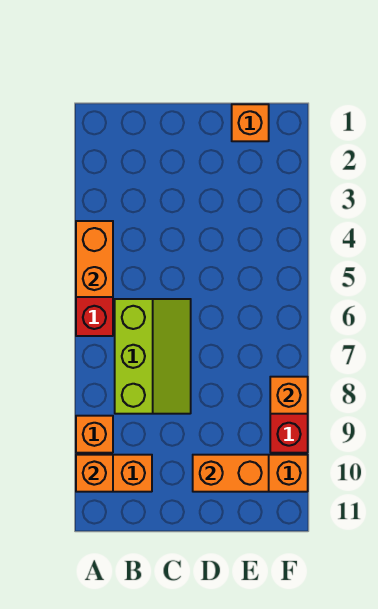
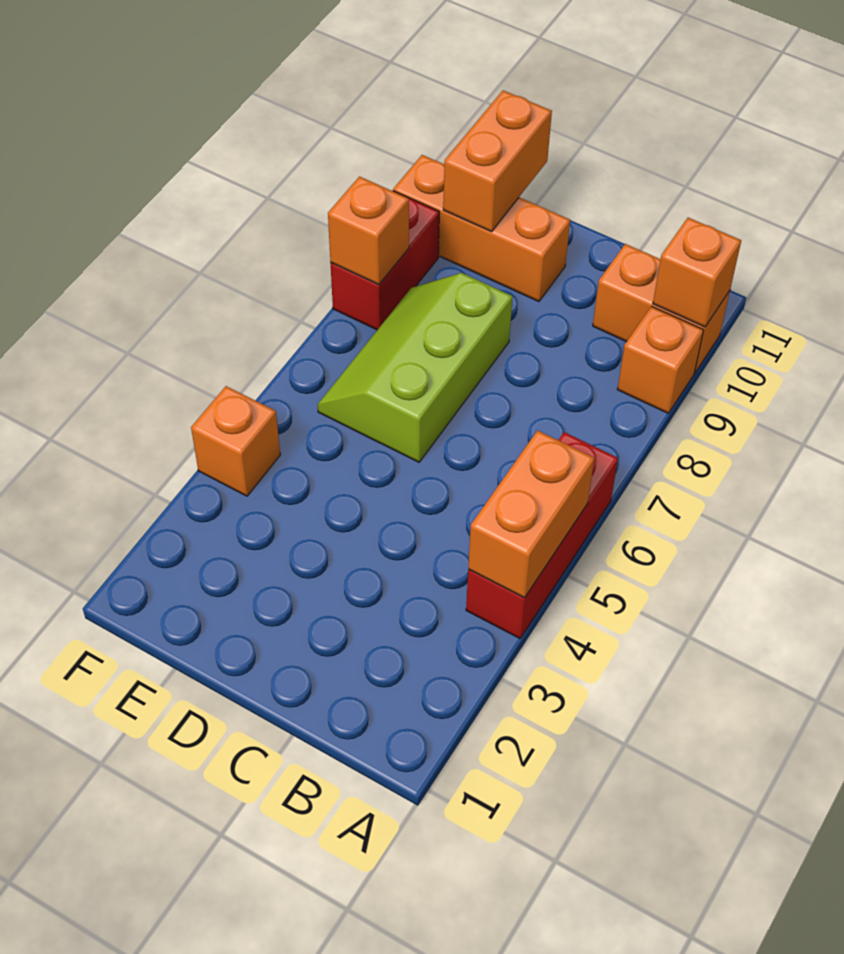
lime slope B6:C8 level 1 top B -> lime slope D6:E8 level 1 top D
orange brick D10:E10 level 2 -> orange brick E10:E11 level 2
orange brick E1 level 1 -> orange brick F4 level 1

